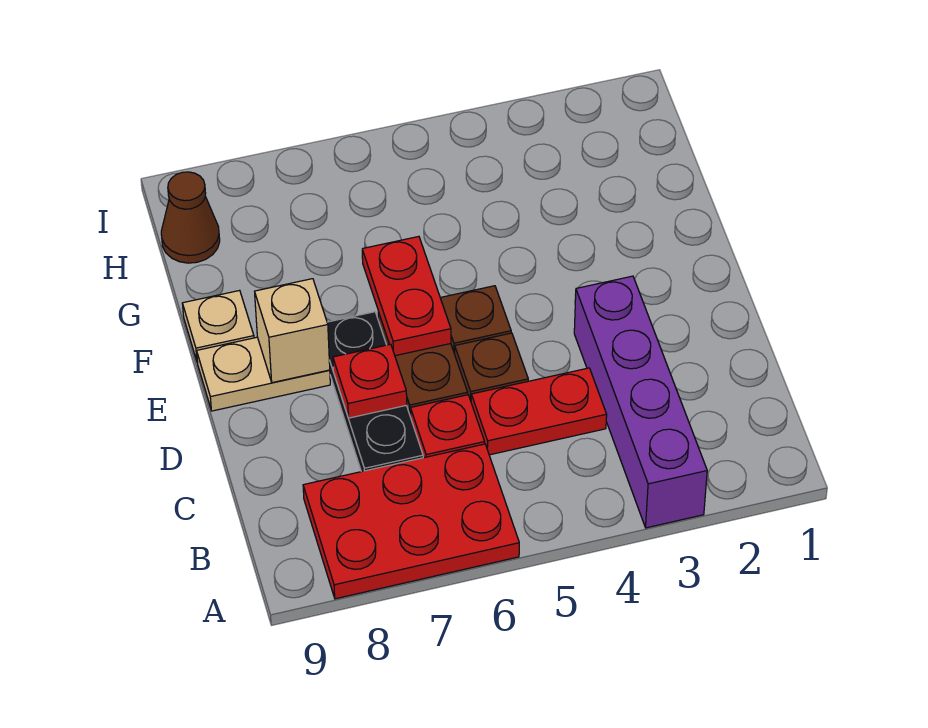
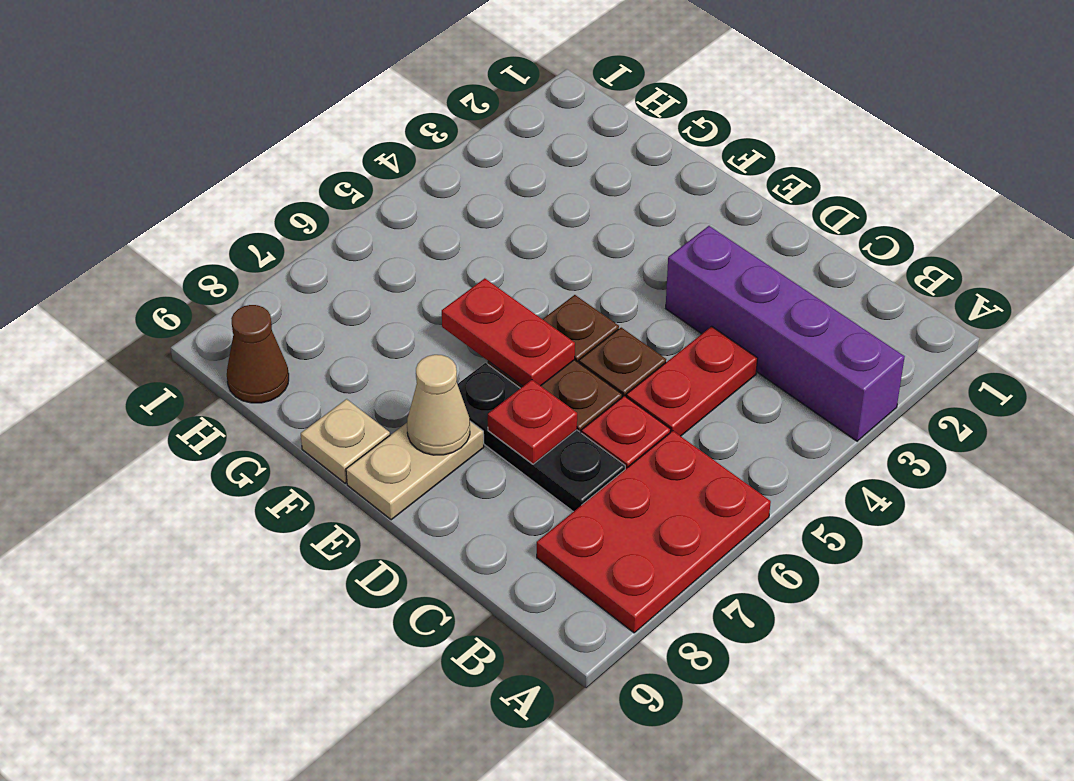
tan brick E8 level 2 -> tan cone E8 level 2

